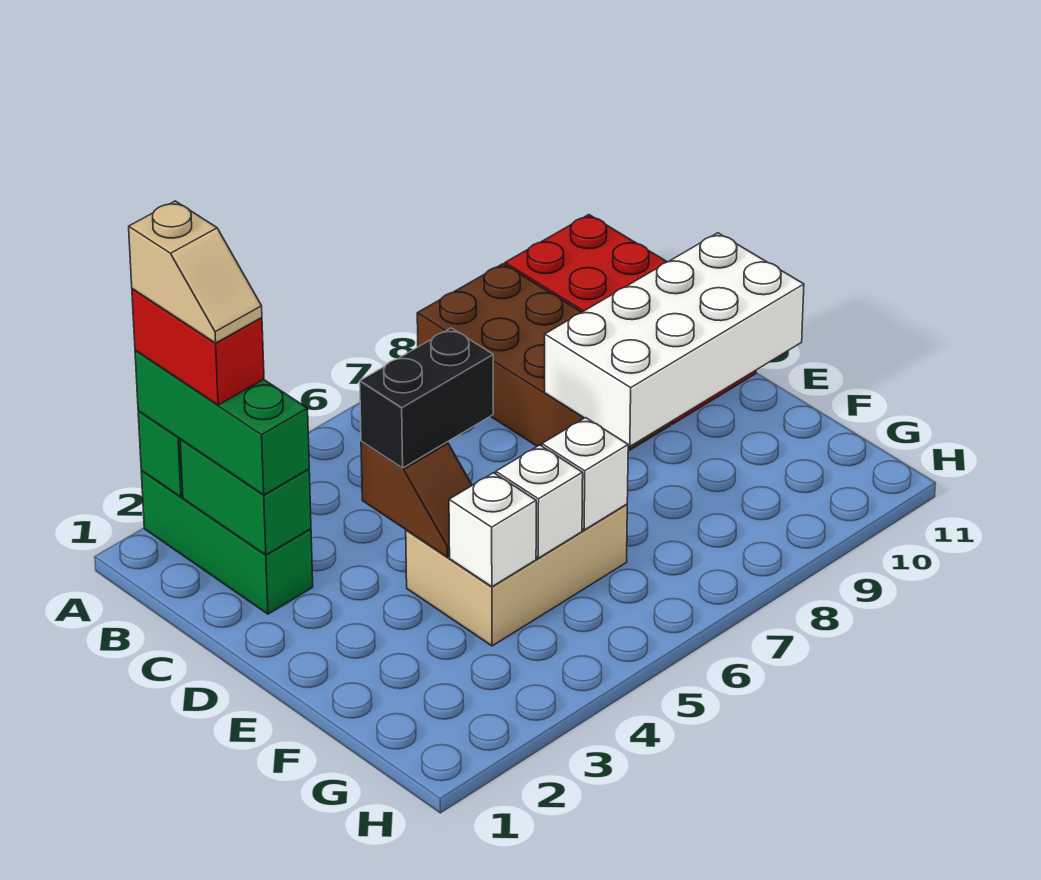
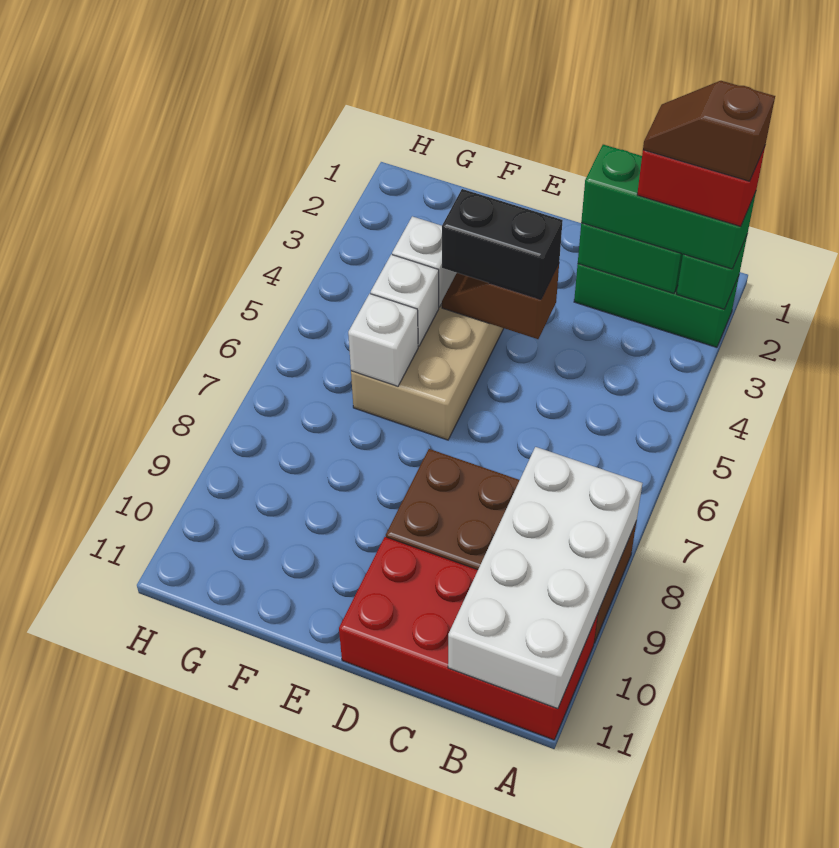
tan slope A2:B2 level 5 top A -> brown slope A2:B2 level 5 top A
black brick D4:D5 level 3 -> black brick D4:E4 level 3
white brick D8:E11 level 2 -> white brick A8:B11 level 2

